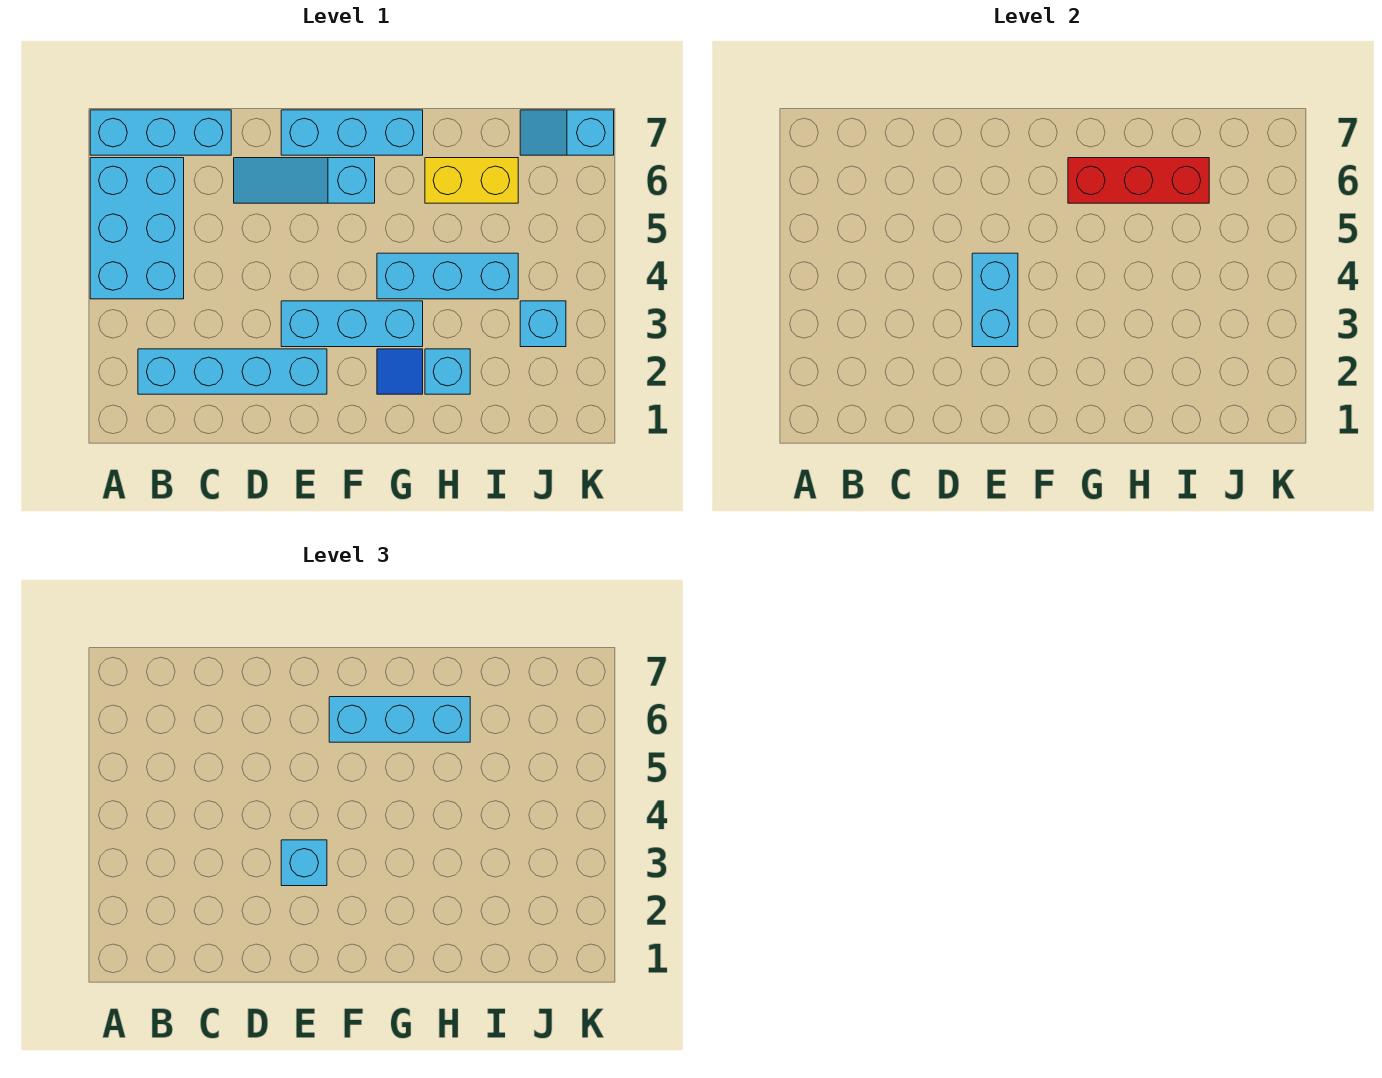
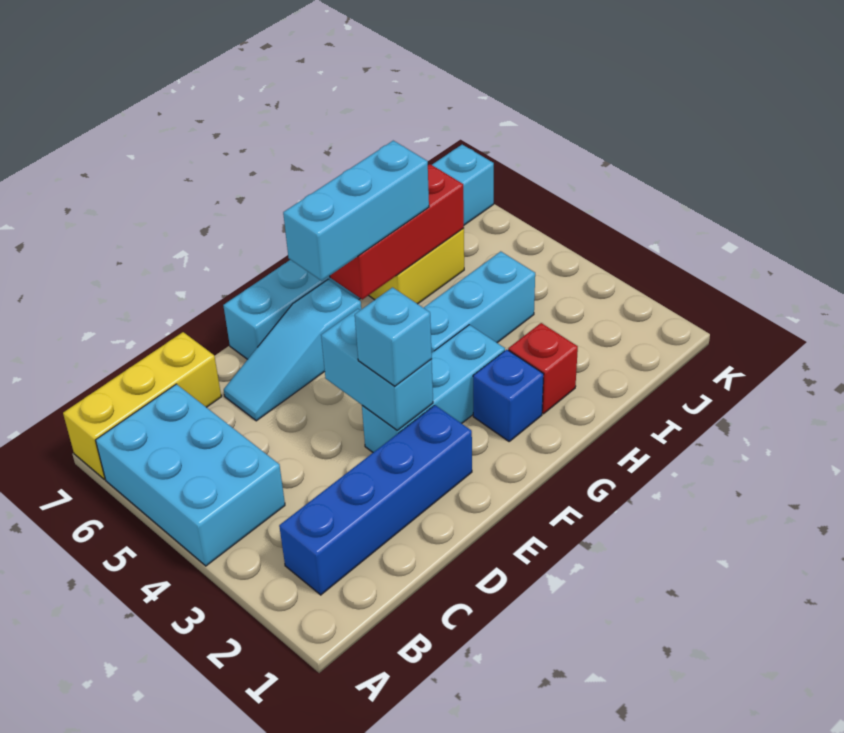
cyan brick A7:C7 level 1 -> yellow brick A7:C7 level 1
cyan brick B2:E2 level 1 -> blue brick B2:E2 level 1
blue tile G2 level 1 -> blue brick G2 level 1
cyan brick H2 level 1 -> red brick H2 level 1
cyan brick J3 level 1 -> none

